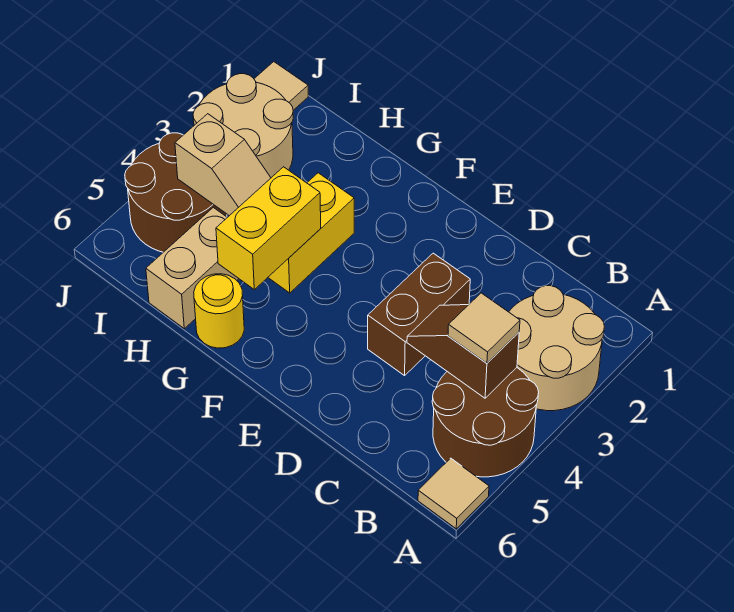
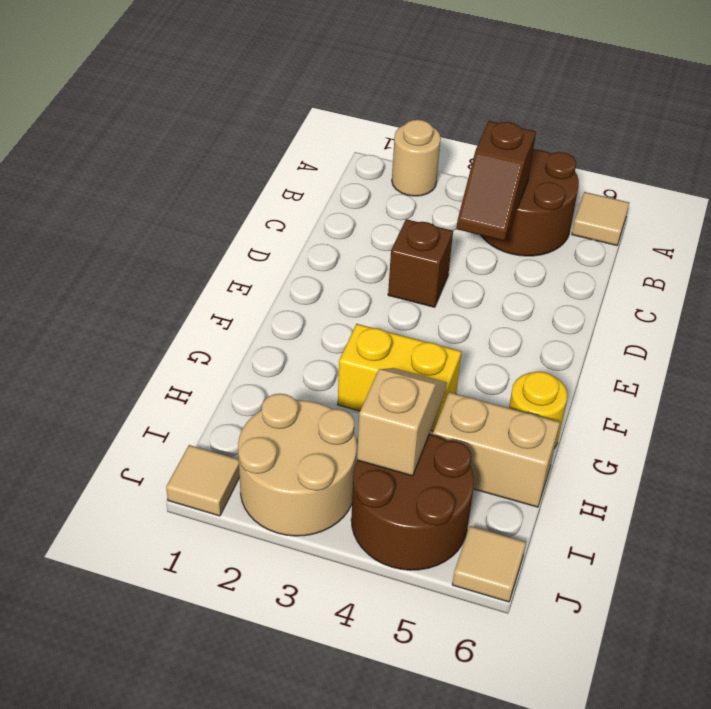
tan round brick A2:B3 level 1 -> tan round brick A2 level 1
tan tile B4 level 3 -> tan tile J6 level 1
brown brick D3:D4 level 1 -> brown brick D3 level 1
yellow brick G4:G5 level 2 -> none

